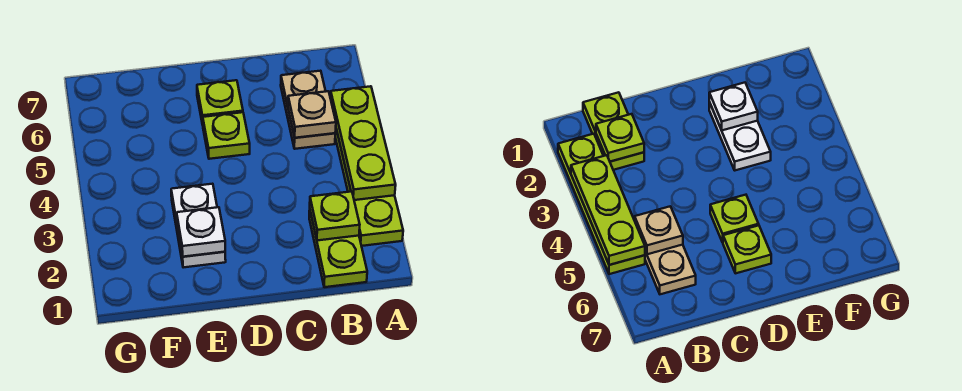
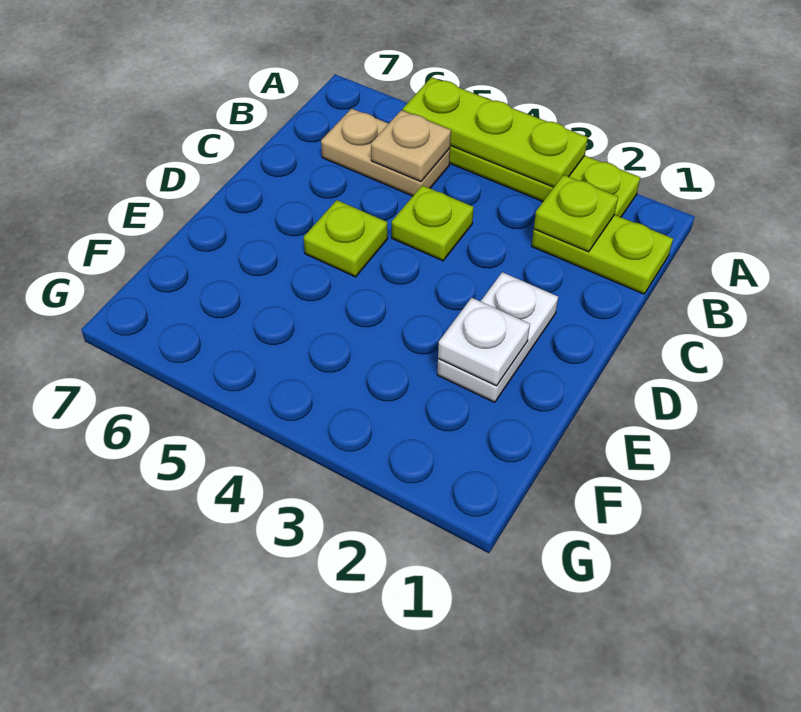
lime plate D6 level 1 -> lime plate C4 level 1
white plate E2:E3 level 1 -> white plate D2:E2 level 1

